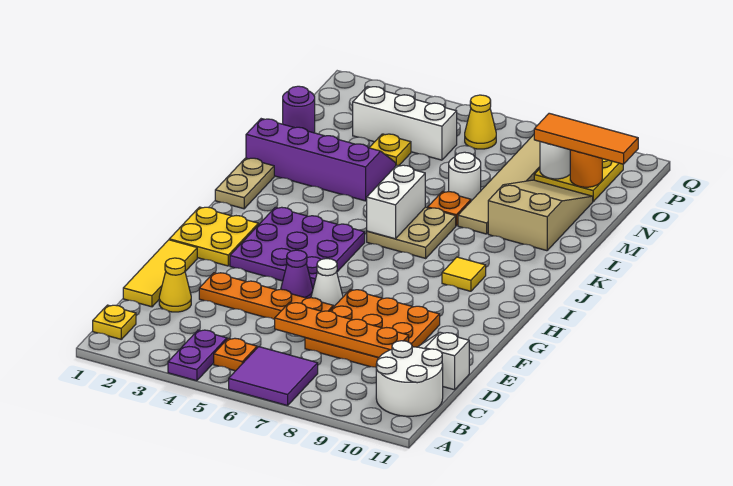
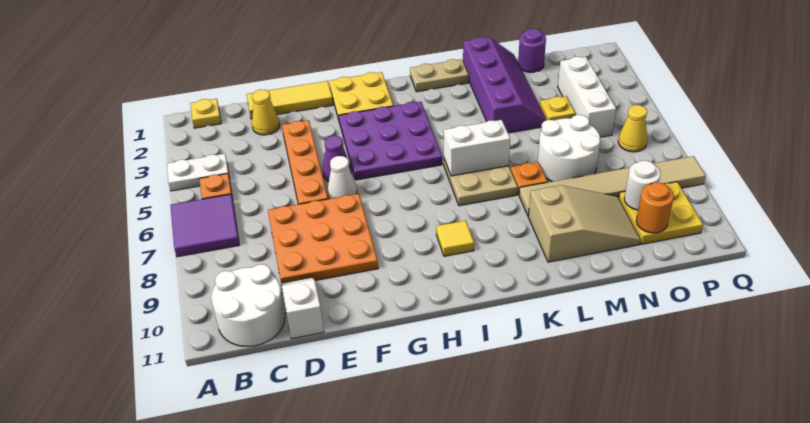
purple plate A4:B4 level 1 -> white plate A4:B4 level 1
orange plate D6:D9 level 2 -> none
white round brick M7 level 1 -> white round brick M6:N7 level 1
orange tile O9:O11 level 3 -> none

